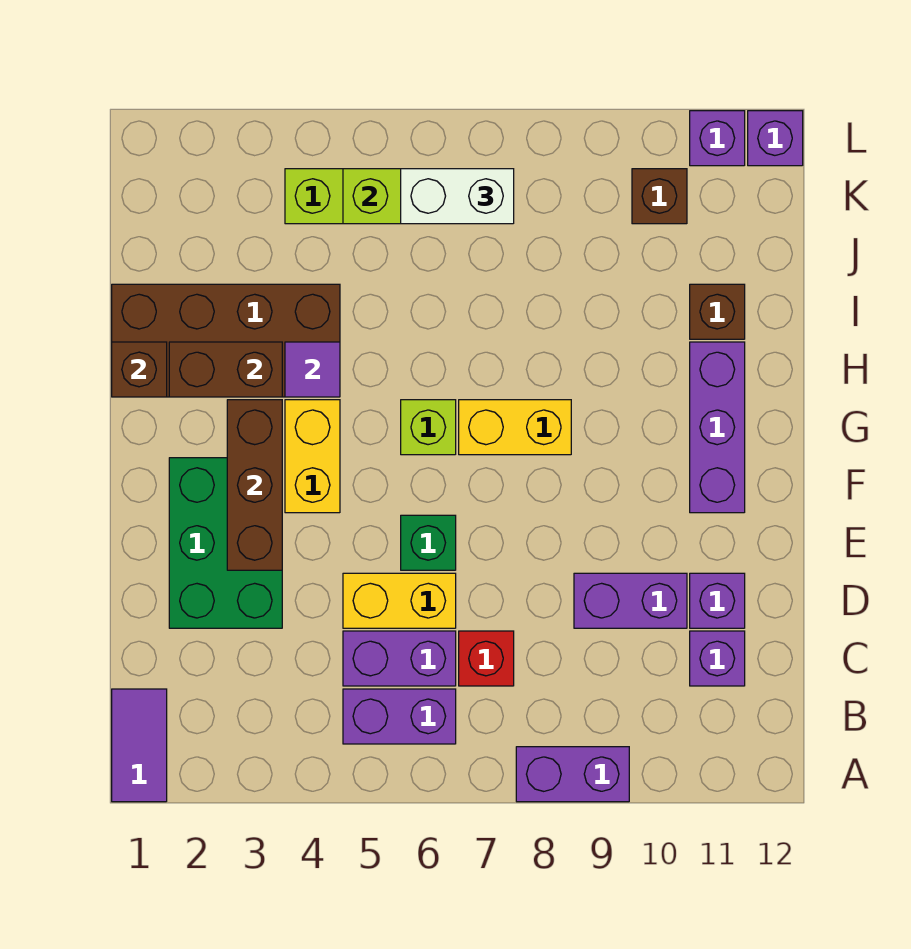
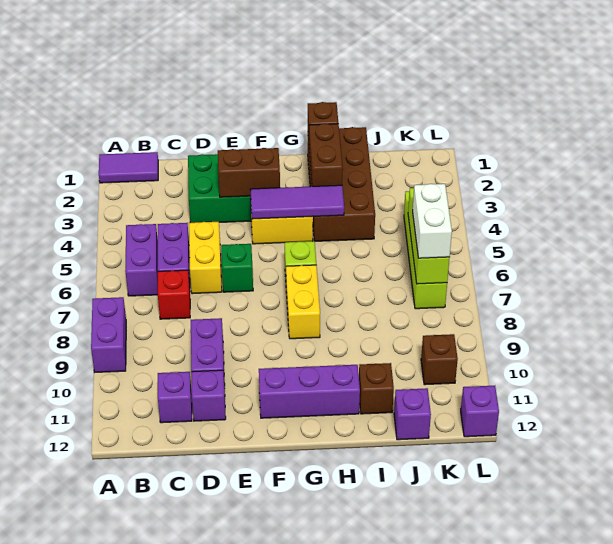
brown brick E3:G3 level 2 -> brown brick E3:F3 level 2
purple tile H4 level 2 -> purple tile F4:H4 level 2
purple brick L11 level 1 -> purple brick J12 level 1

